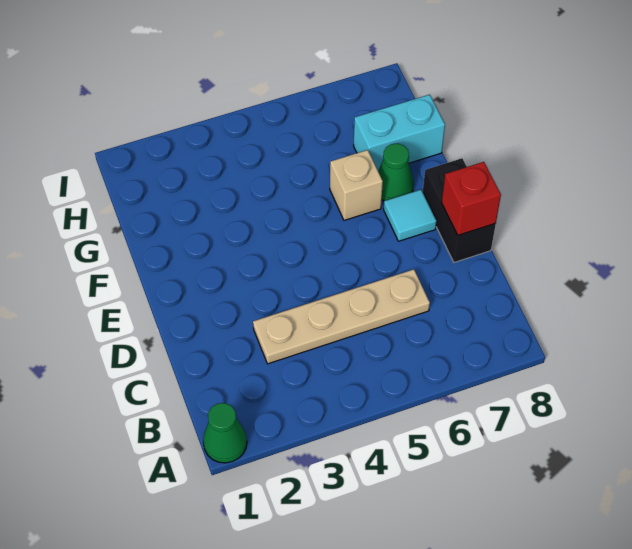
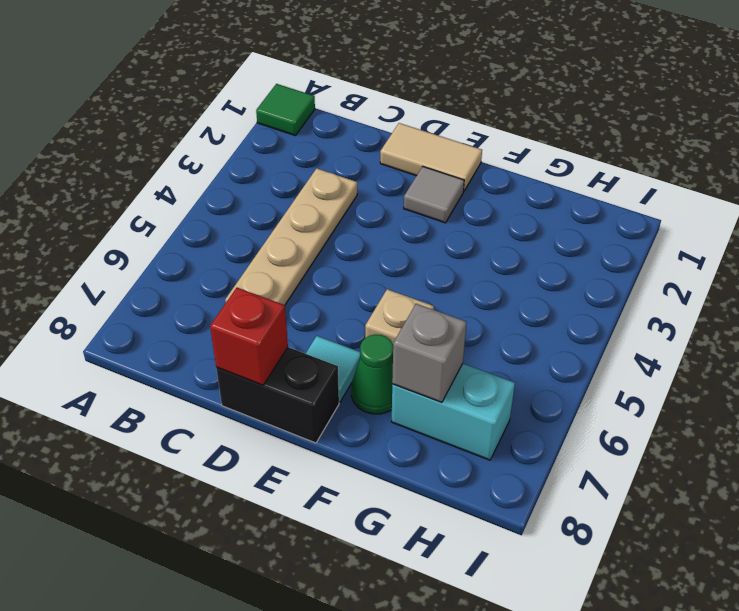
green cone A1 level 1 -> green tile A1 level 1
none -> tan tile D1:E1 level 1
none -> grey tile E2 level 1
cyan brick G7:G8 level 1 -> cyan brick G7:H7 level 1
none -> grey brick G7 level 2

